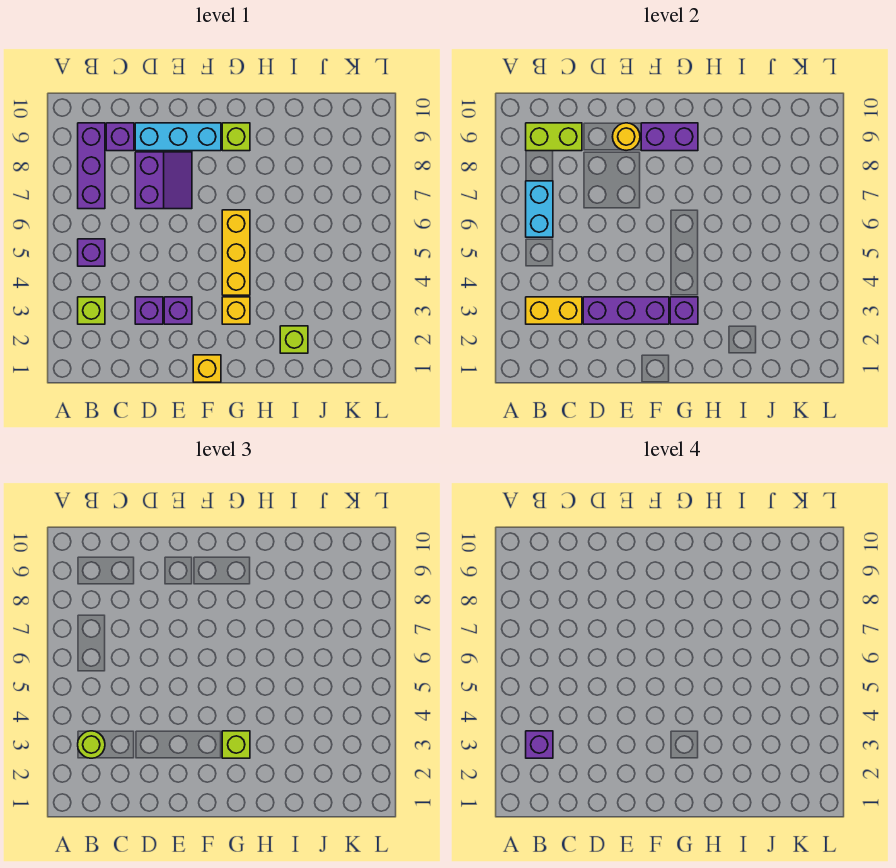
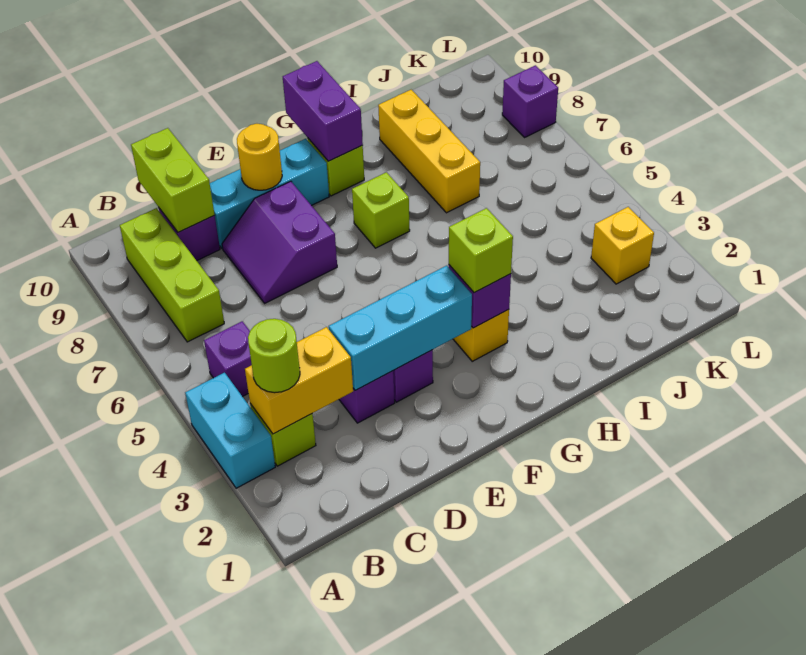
purple brick B3 level 4 -> purple brick L8 level 1
cyan brick B6:B7 level 2 -> cyan brick A3:A4 level 1
purple brick B7:B9 level 1 -> lime brick B7:B9 level 1
lime brick B9:C9 level 2 -> lime brick C9:C10 level 2
purple brick D3:F3 level 2 -> cyan brick D3:F3 level 2
purple slope D7:E8 level 1 top D -> purple slope D7:E8 level 1 top E
yellow brick F1 level 1 -> yellow brick K3 level 1
purple brick F9:G9 level 2 -> purple brick G9:G10 level 2
yellow brick G4:G6 level 1 -> yellow brick I7:I9 level 1
lime brick I2 level 1 -> lime brick G7 level 1

